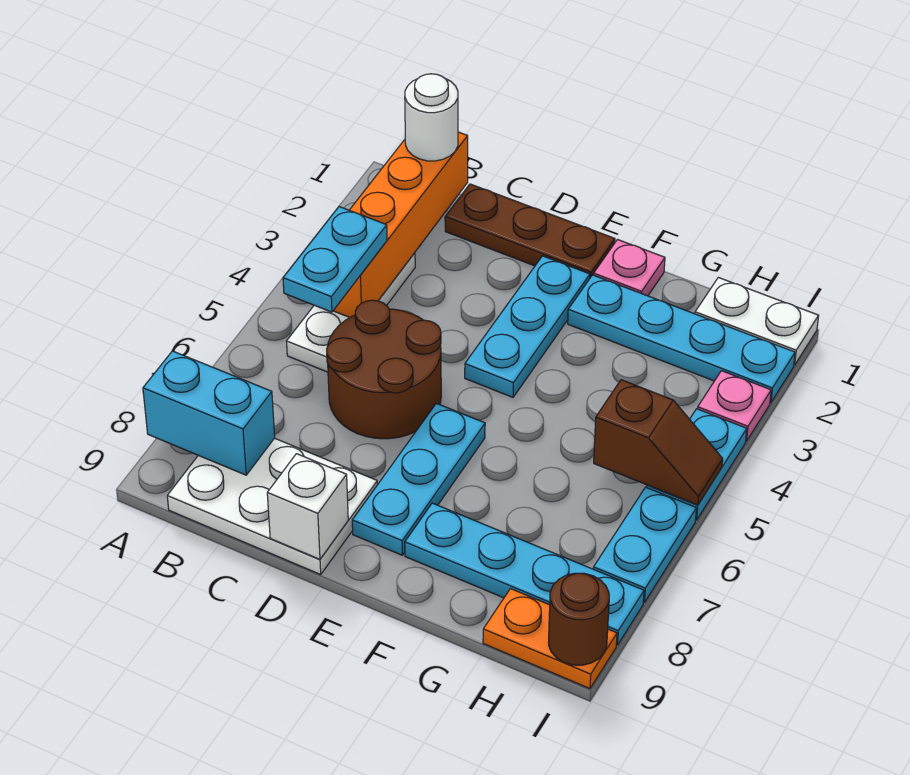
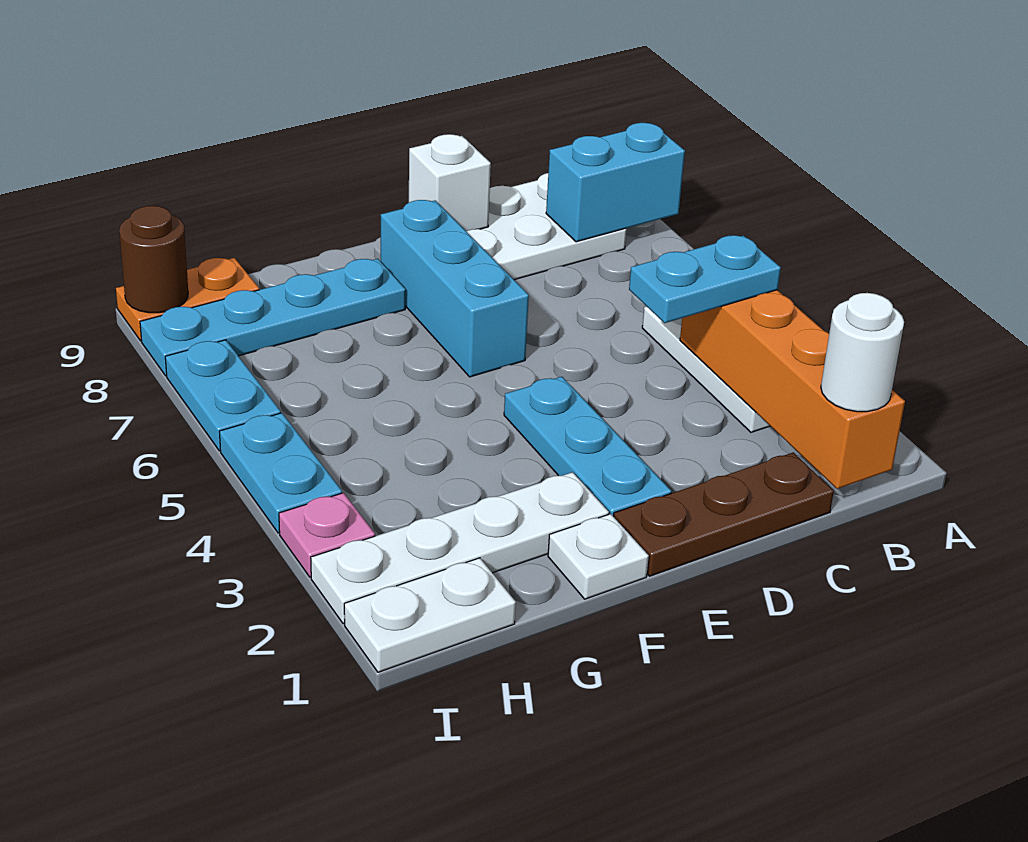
cyan plate B4:B5 level 3 -> cyan plate B4:C4 level 3
brown round brick C5:D6 level 1 -> none
cyan plate E6:E8 level 1 -> cyan brick E6:E8 level 1
pink plate F1 level 1 -> white plate F1 level 1
cyan plate F2:I2 level 1 -> white plate F2:I2 level 1
brown slope H5:I5 level 2 top H -> none

